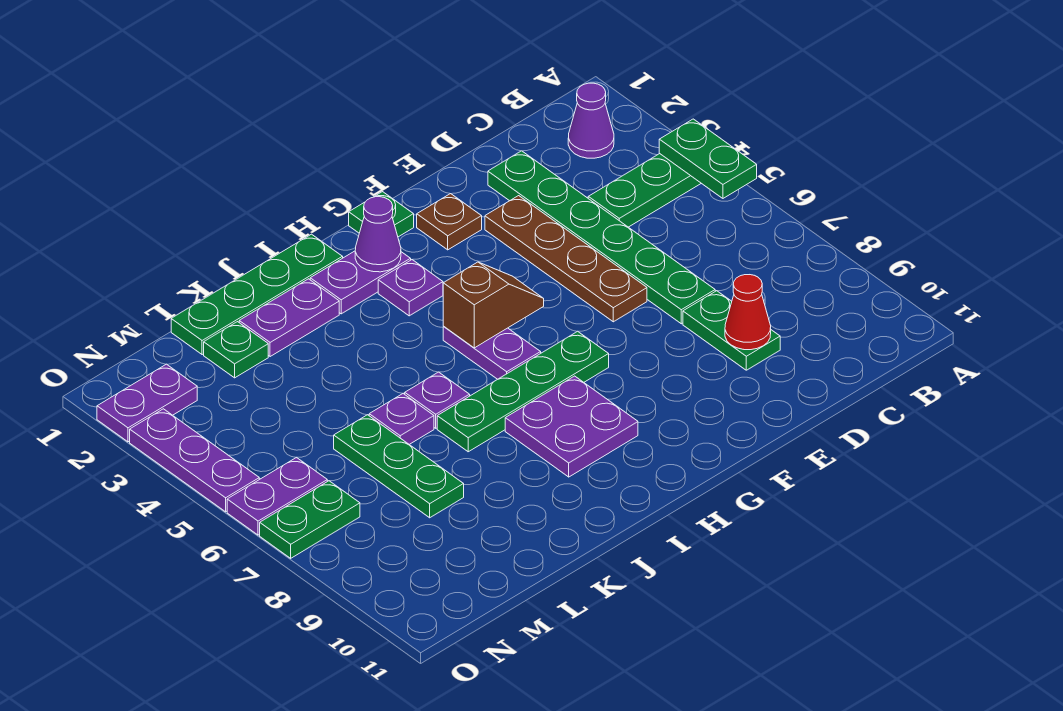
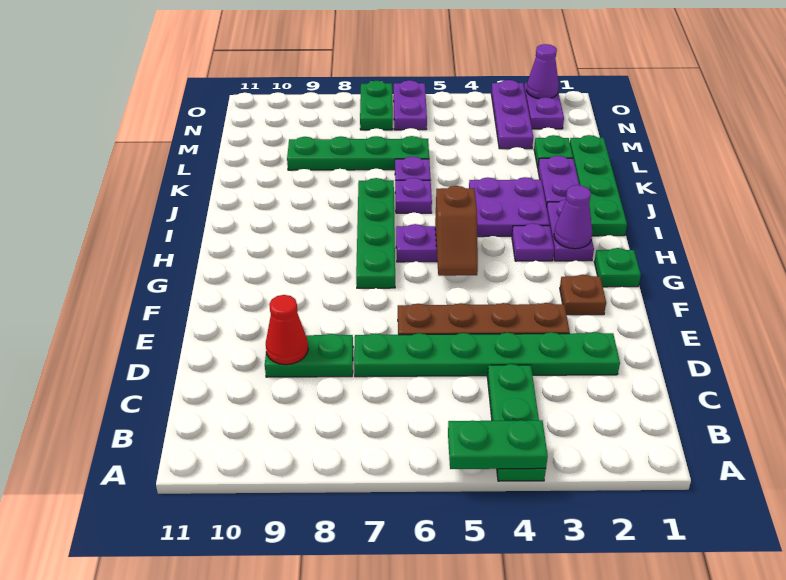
purple cone B2 level 1 -> purple cone O2 level 2
purple plate H8:I9 level 1 -> purple plate I3:J4 level 1
green plate L6:L8 level 1 -> green plate L6:L9 level 1
purple plate O3:O5 level 1 -> purple plate M3:O3 level 1

